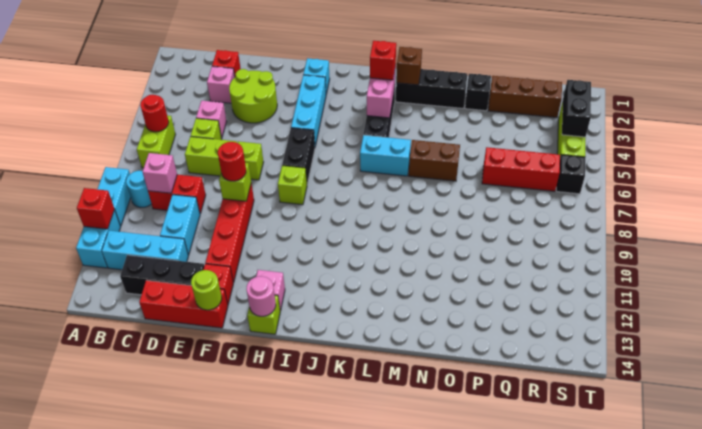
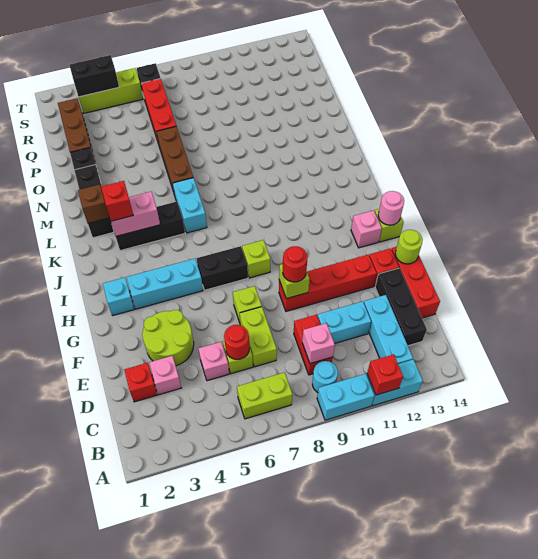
red round brick B6 level 2 -> red round brick D6 level 2
brown brick M6:N6 level 1 -> brown brick M6:O6 level 1

